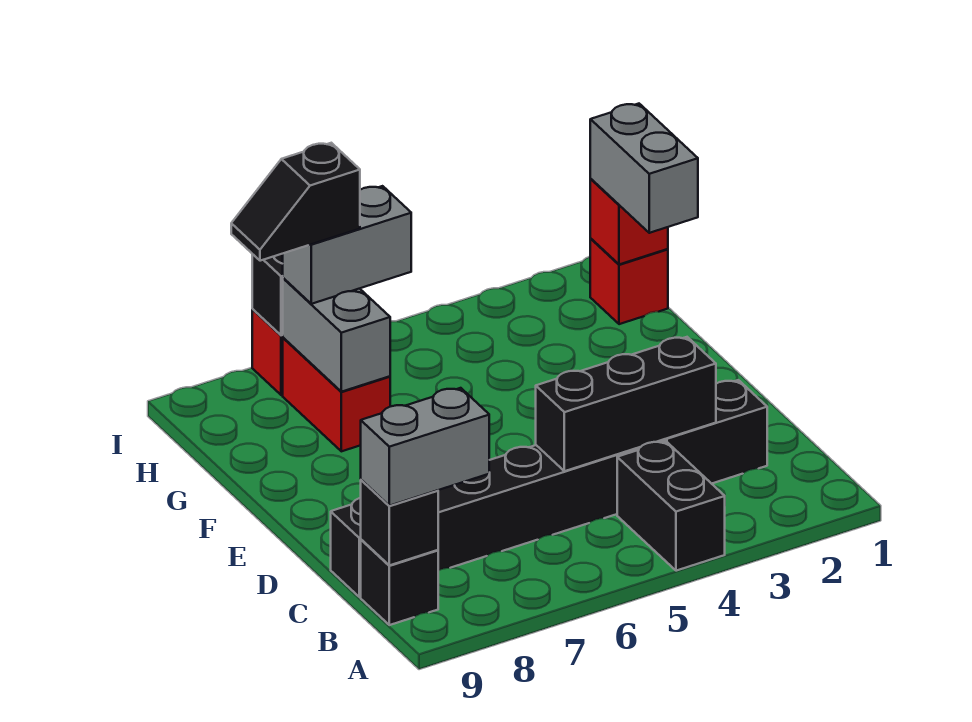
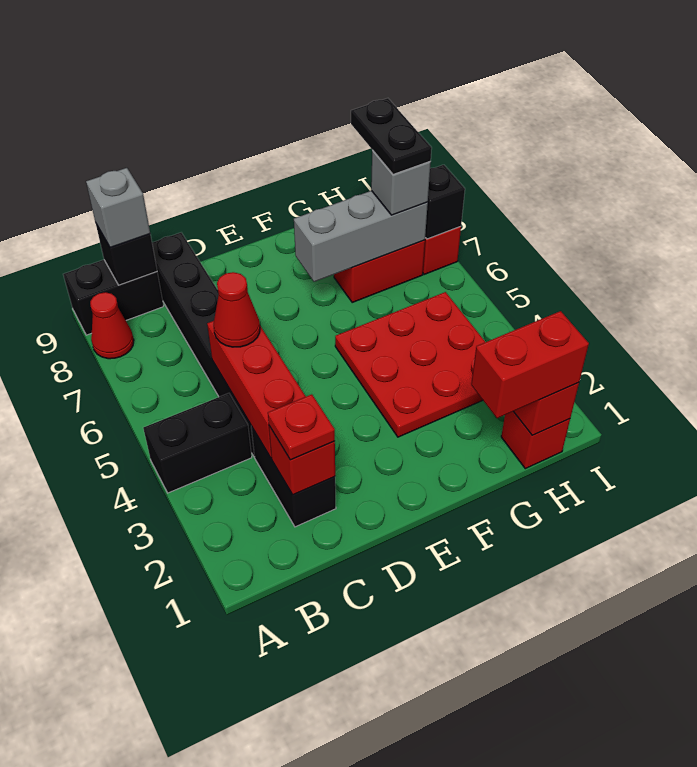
none -> red cone A8 level 1
grey brick B8:B9 level 3 -> grey brick B9 level 3
black brick B9 level 1 -> black brick A9:B9 level 1
none -> red brick C2 level 2
none -> red plate C2 level 3
black brick C3:C5 level 2 -> red brick C3:C5 level 2
none -> red cone C5 level 3
none -> red plate F3:H5 level 1
grey brick G1:H1 level 3 -> red brick G1:H1 level 3
grey brick G7:H7 level 2 -> grey brick F7:H7 level 2
grey brick H6:H7 level 3 -> grey brick H7 level 3
black slope H7:H8 level 4 top 7 -> black plate H7:H8 level 4

